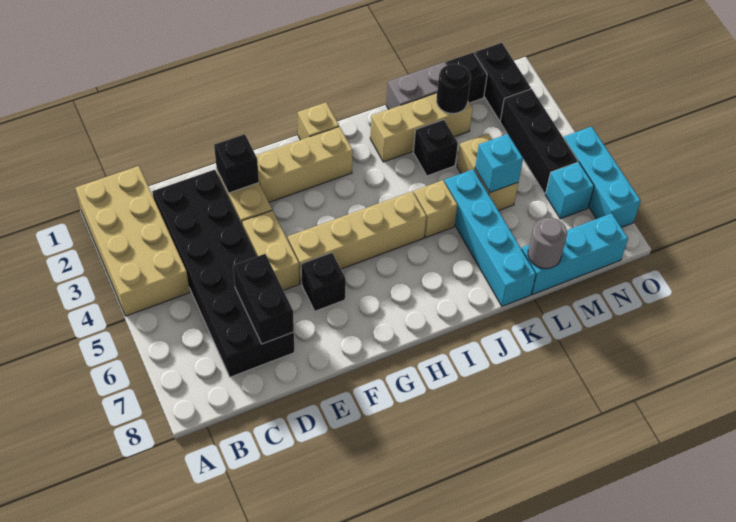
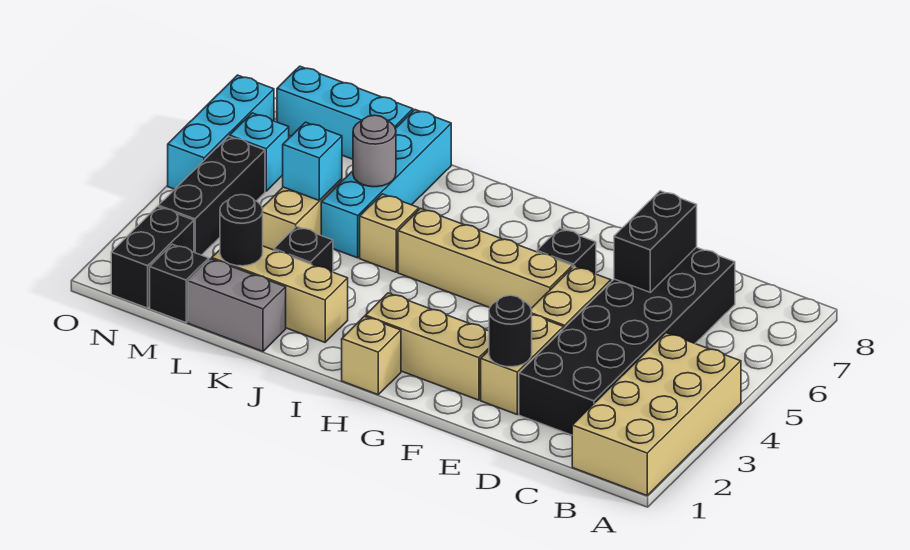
black brick E2 level 2 -> black round brick E2 level 2
grey round brick L8 level 2 -> grey round brick K6 level 2

